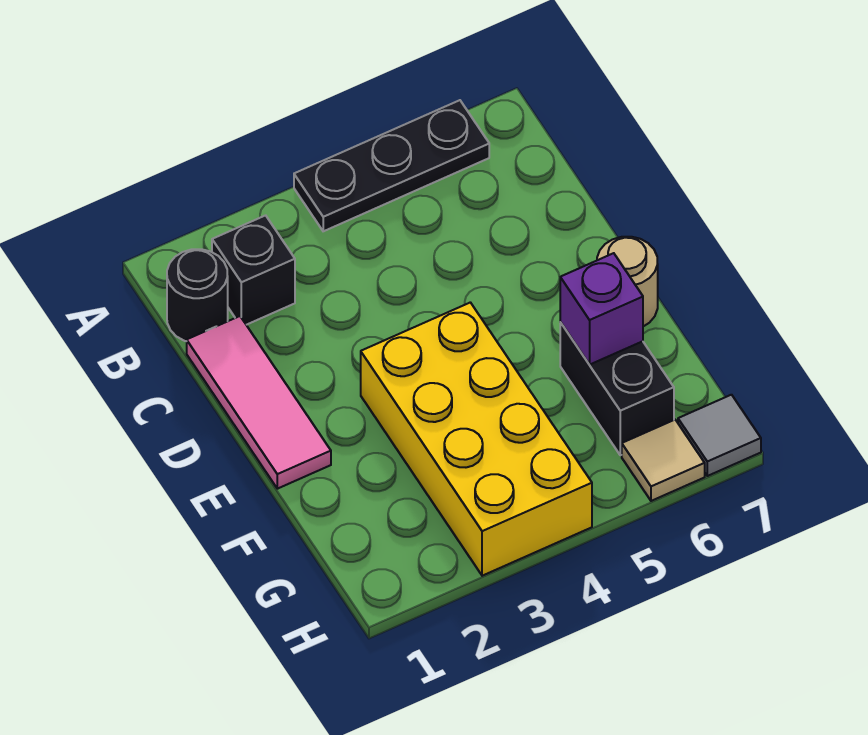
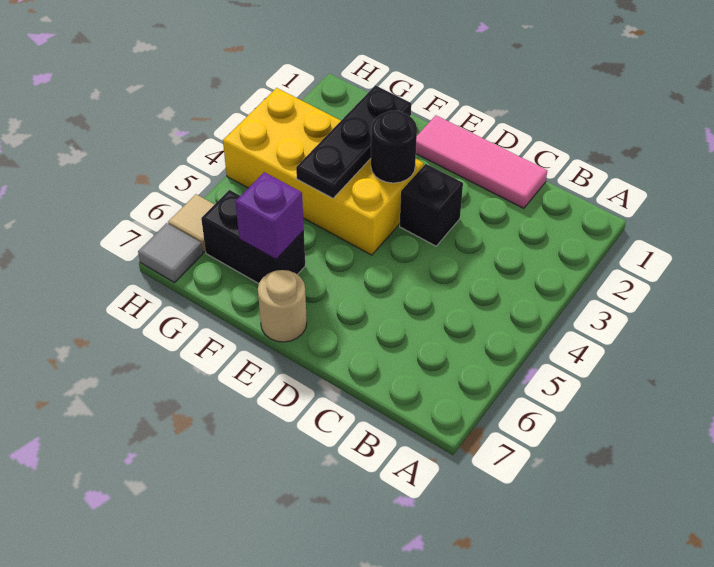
black plate A4:A6 level 1 -> black plate F2:F4 level 2
black round brick B1 level 1 -> black round brick E3 level 2
black brick B2 level 1 -> black brick D3 level 1

